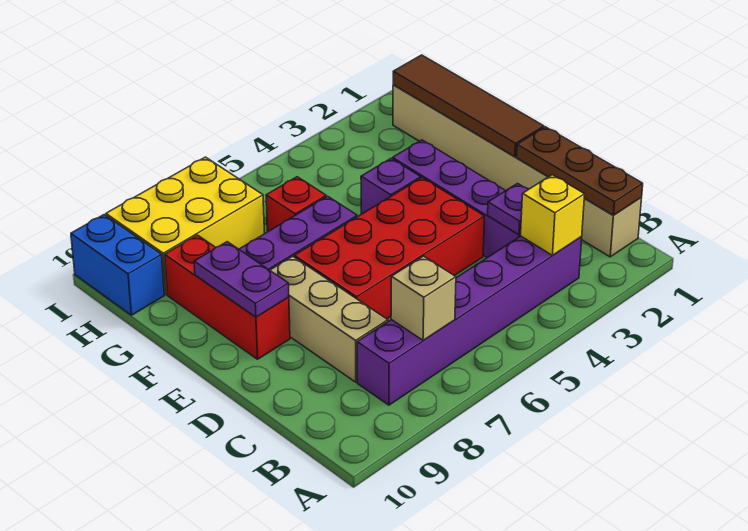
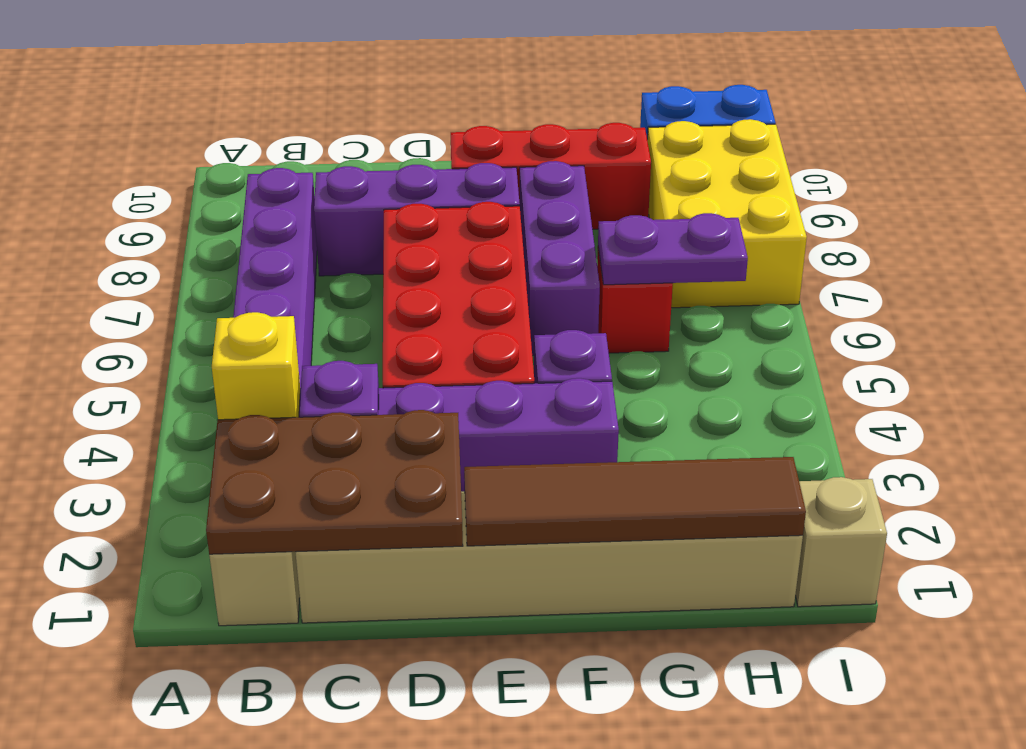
brown plate B1:D1 level 2 -> brown plate B1:D2 level 2
tan brick B7 level 2 -> tan brick I1 level 1
tan brick C8:E8 level 1 -> purple brick C8:E8 level 1
purple plate E9:F9 level 2 -> purple plate G6:H6 level 2

